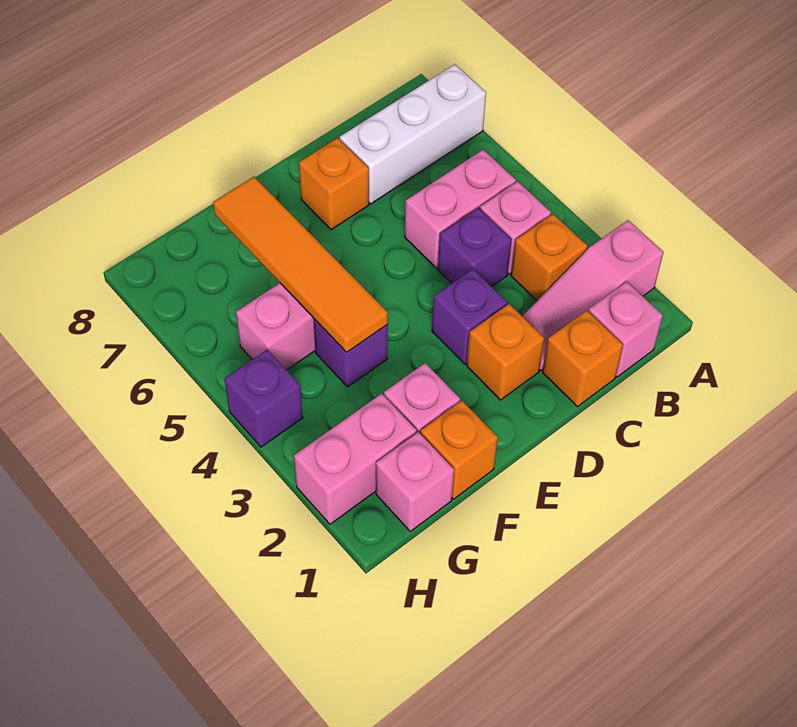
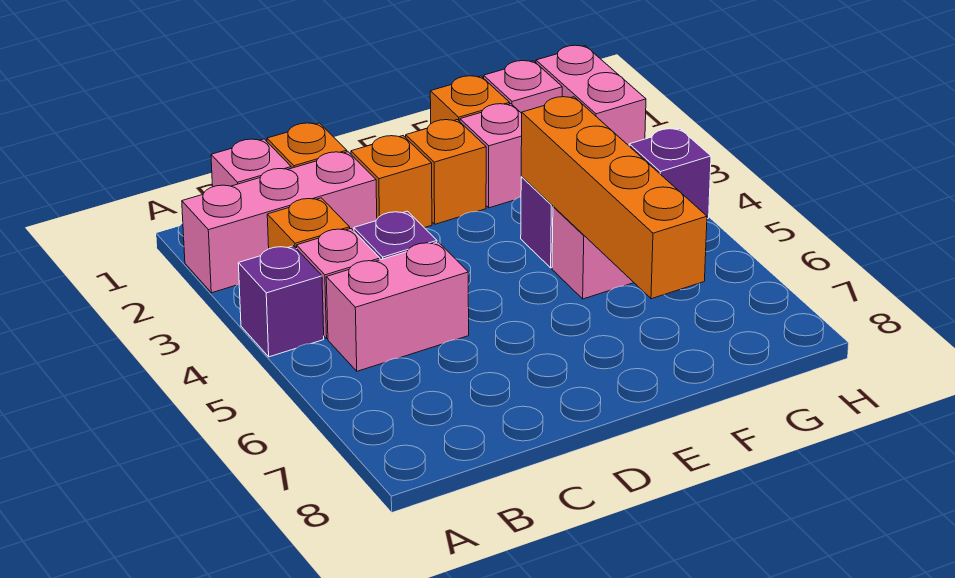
pink slope A2:C2 level 1 top A -> pink brick A2:C2 level 1
white brick A7:C7 level 1 -> none
purple brick D3 level 1 -> purple brick A4 level 1
orange brick D7 level 1 -> orange brick E2 level 1
orange tile F4:F7 level 2 -> orange brick F4:F7 level 2
pink brick G2:H2 level 1 -> pink brick H1:H2 level 1

